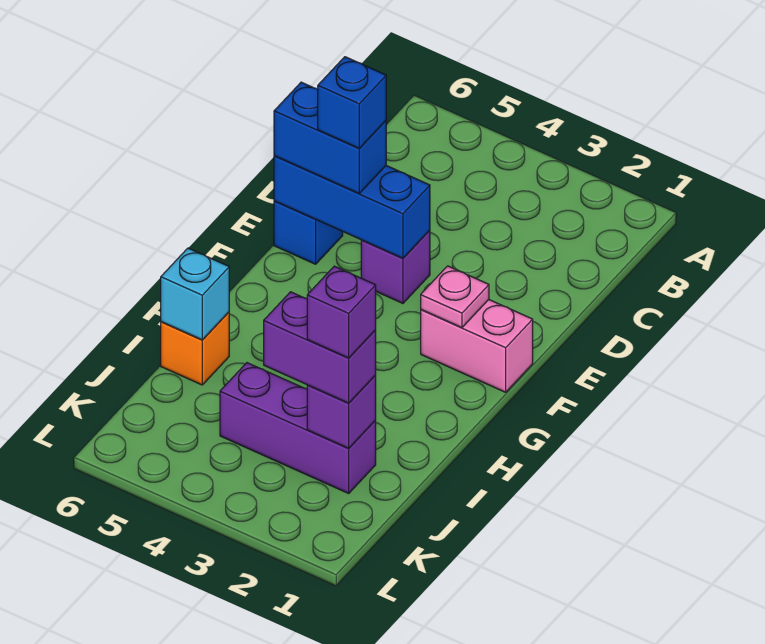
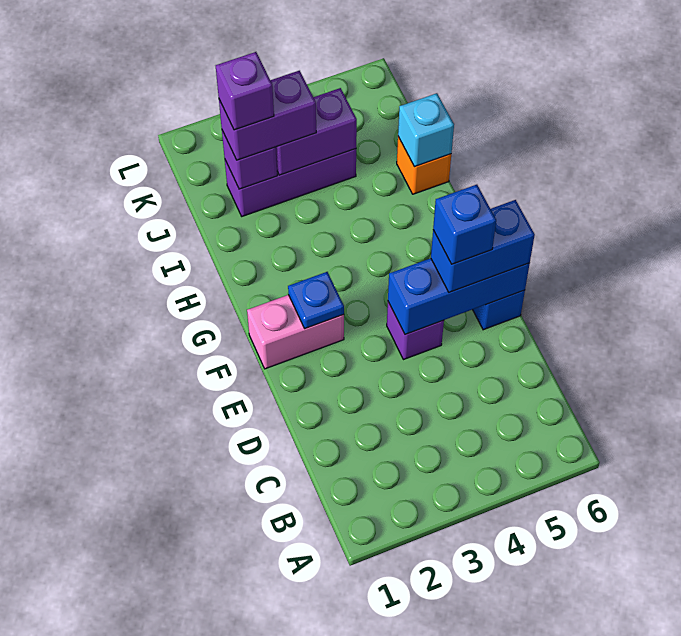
pink plate F2 level 2 -> blue plate F2 level 2
none -> purple brick J3:J4 level 2

